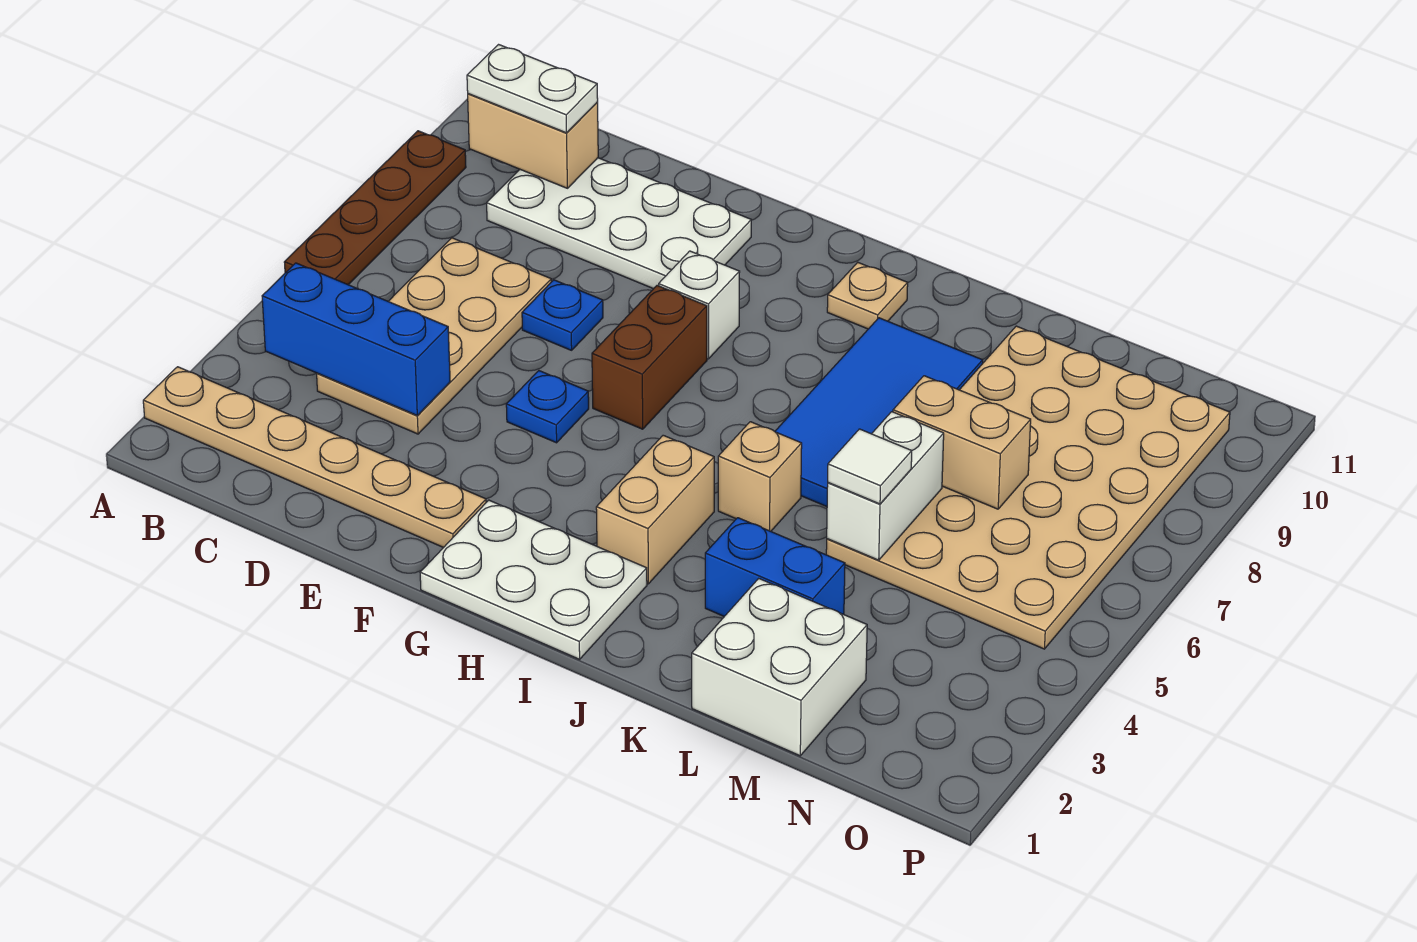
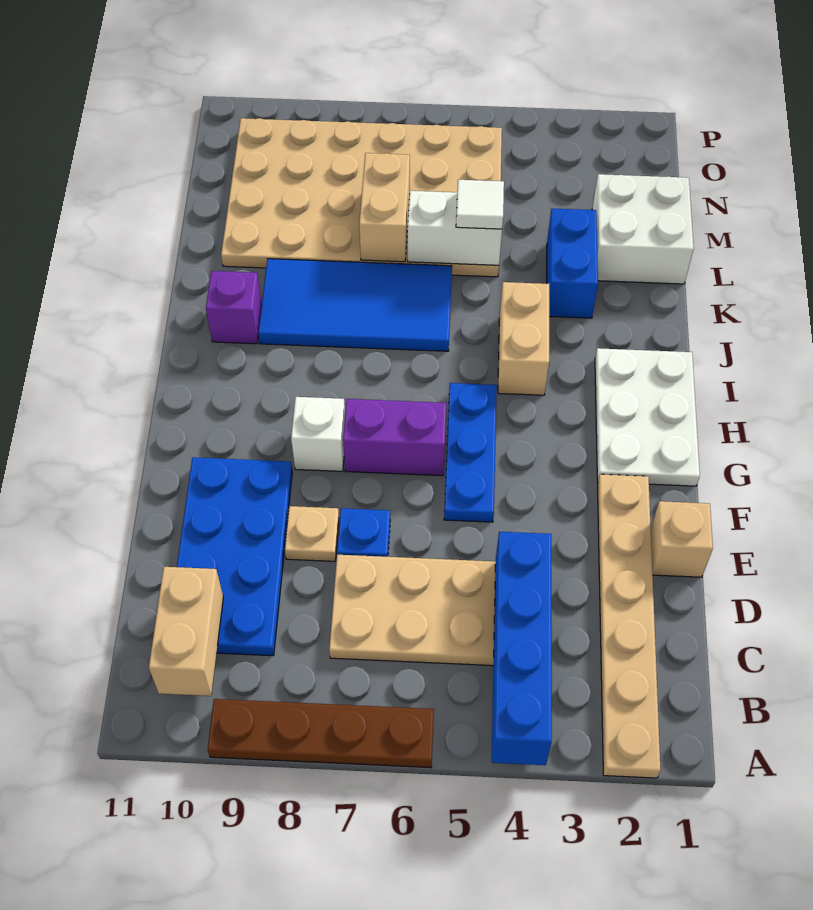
blue brick B4:D4 level 2 -> blue brick A4:D4 level 2
white plate B10:C10 level 3 -> none
white plate C9:F10 level 1 -> blue plate C9:F10 level 1
blue plate F5 level 1 -> blue plate F5:H5 level 1
brown brick G6:G7 level 1 -> purple brick G6:G7 level 1
tan brick I3:I4 level 1 -> tan brick I4:J4 level 1
tan plate I10 level 1 -> tan plate E8 level 1
tan brick J5 level 1 -> tan brick E1 level 1
none -> purple brick J10 level 1

